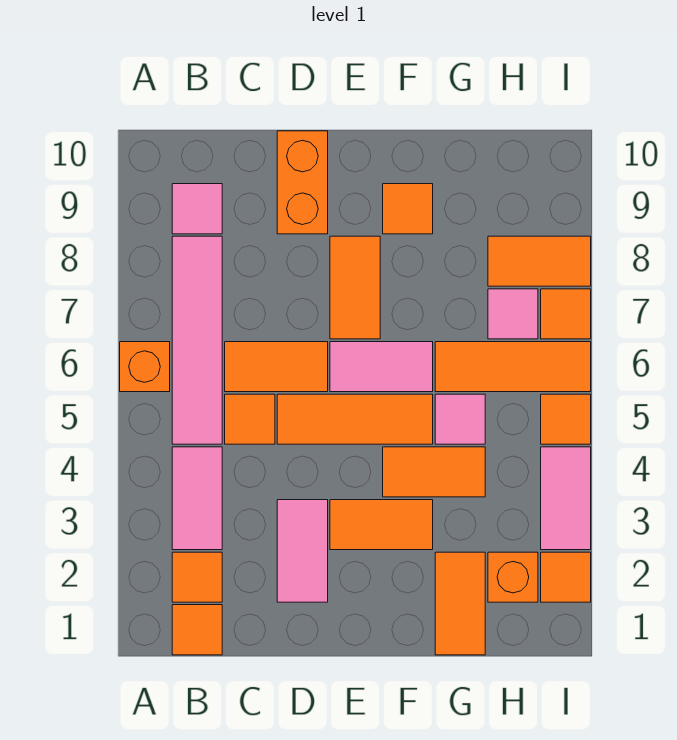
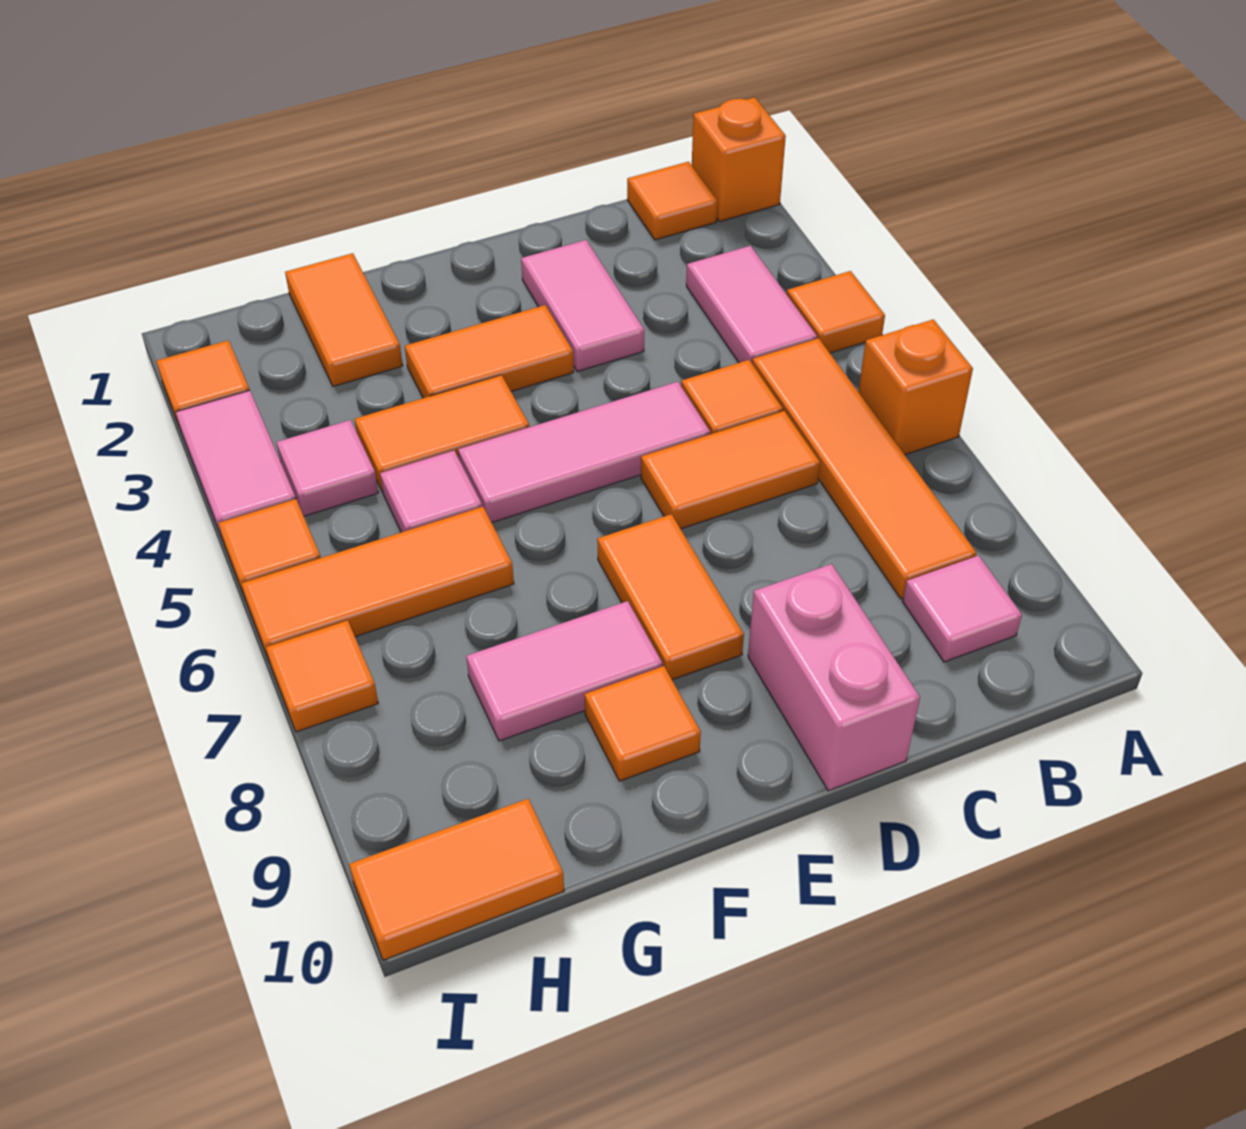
orange tile B2 level 1 -> orange tile A4 level 1
pink tile B5:B8 level 1 -> orange tile B5:B8 level 1
orange tile D5:F5 level 1 -> pink tile D5:F5 level 1
orange brick D9:D10 level 1 -> pink brick D9:D10 level 1
pink tile E6:F6 level 1 -> pink tile F8:G8 level 1
orange brick H2 level 1 -> orange brick A1 level 1
pink tile H7 level 1 -> pink tile H4 level 1
orange tile H8:I8 level 1 -> orange tile H10:I10 level 1

